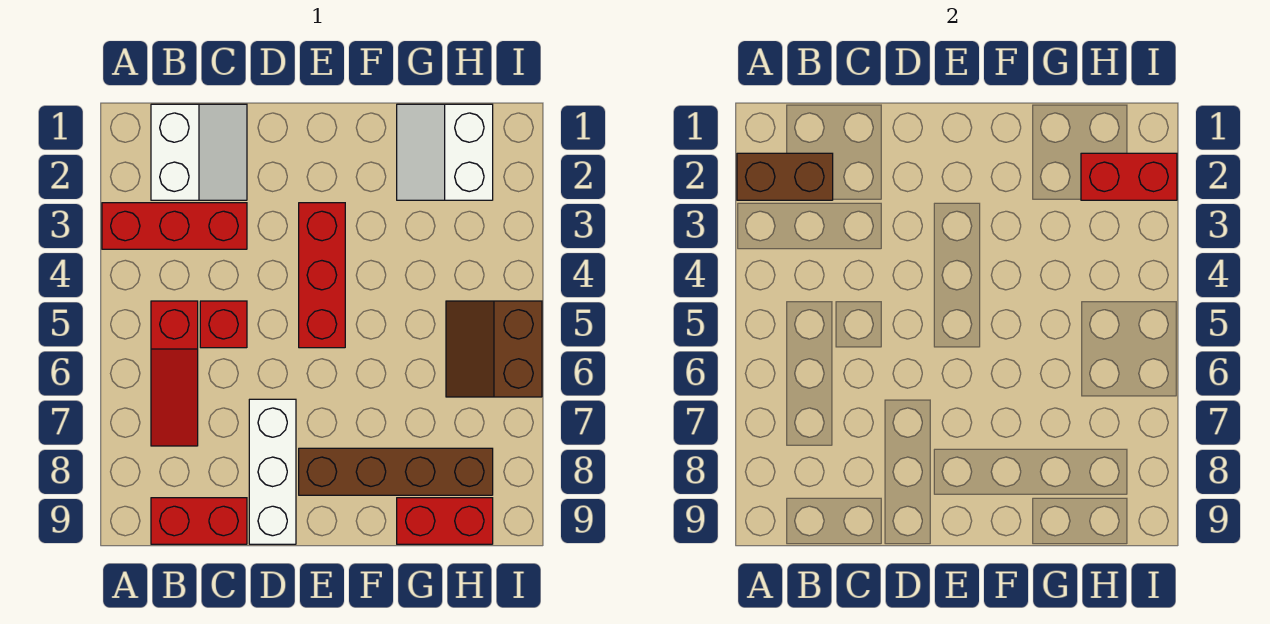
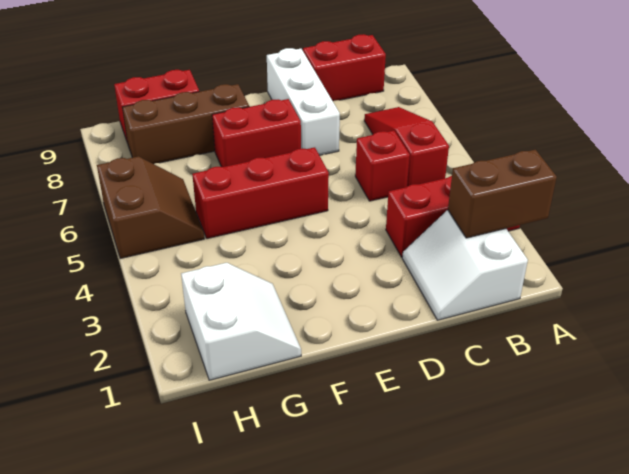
red brick E3:E5 level 1 -> red brick E5:G5 level 1
brown brick E8:H8 level 1 -> brown brick F8:H8 level 1
red brick H2:I2 level 2 -> red brick E7:F7 level 1

